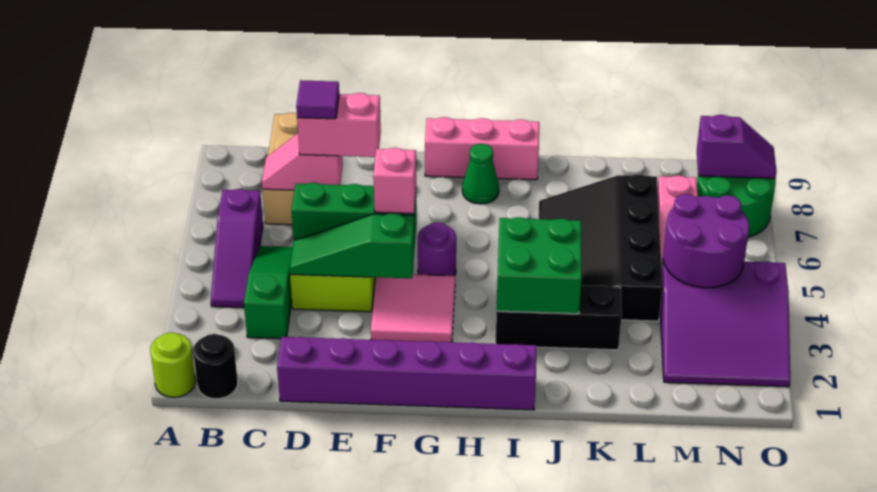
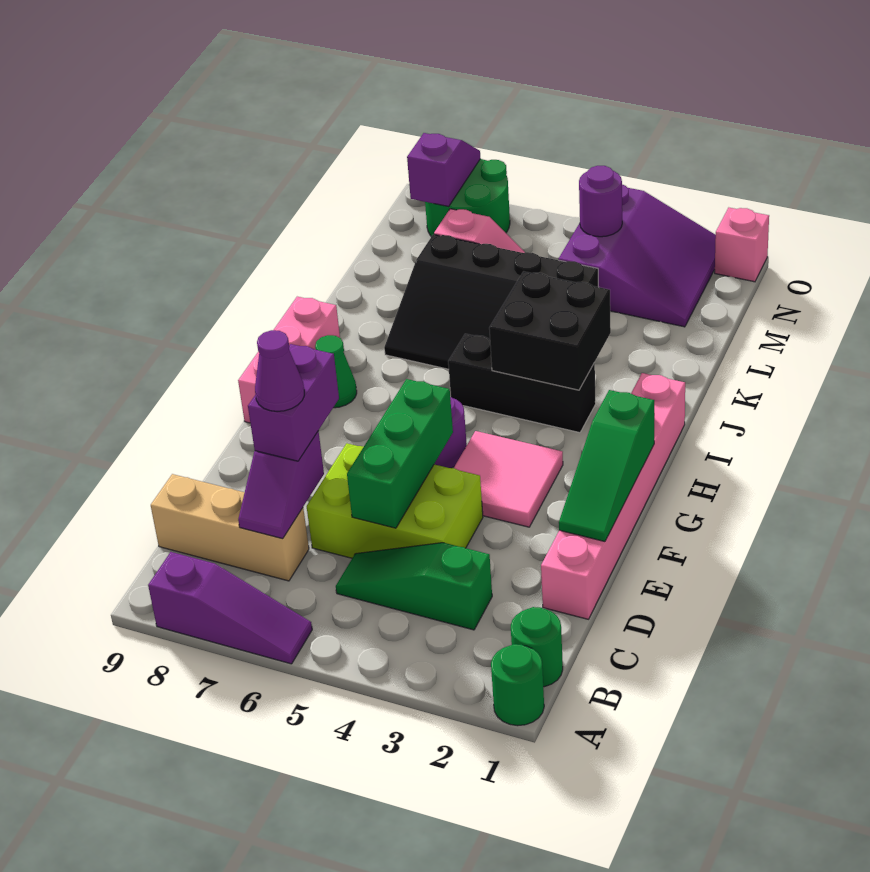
lime round brick A1 level 1 -> green round brick A1 level 1
black round brick B1 level 1 -> green round brick B1 level 1
purple slope B4:B6 level 1 top 6 -> purple slope A6:A8 level 1 top 8
pink slope C7:D7 level 2 top D -> purple slope C7:D7 level 2 top D
purple brick D1:I1 level 1 -> pink brick D1:I1 level 1
green slope D4:F4 level 2 top F -> green slope E1:G1 level 2 top G
pink brick D7:E7 level 3 -> purple brick D7:E7 level 3
purple tile D7 level 4 -> purple cone D7 level 4
pink brick F5 level 3 -> pink brick O1 level 1
black brick I3:K3 level 1 -> black brick I3:I5 level 1
green brick I3:J4 level 2 -> black brick I3:J4 level 2
purple round brick M4:N5 level 2 -> purple round brick N4 level 2

